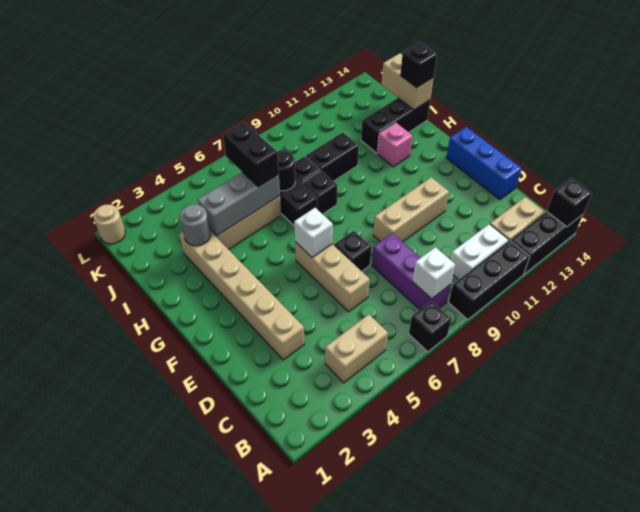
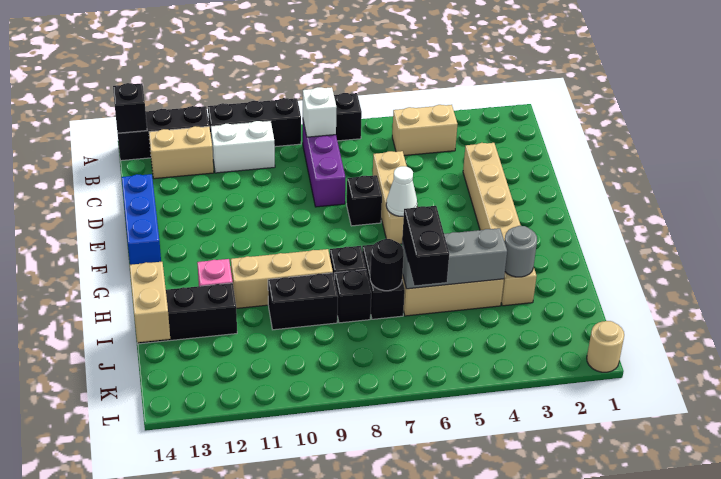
tan brick E9:E11 level 1 -> tan brick H9:H11 level 1
white brick F6 level 2 -> white cone F6 level 2
black brick I14 level 3 -> none

